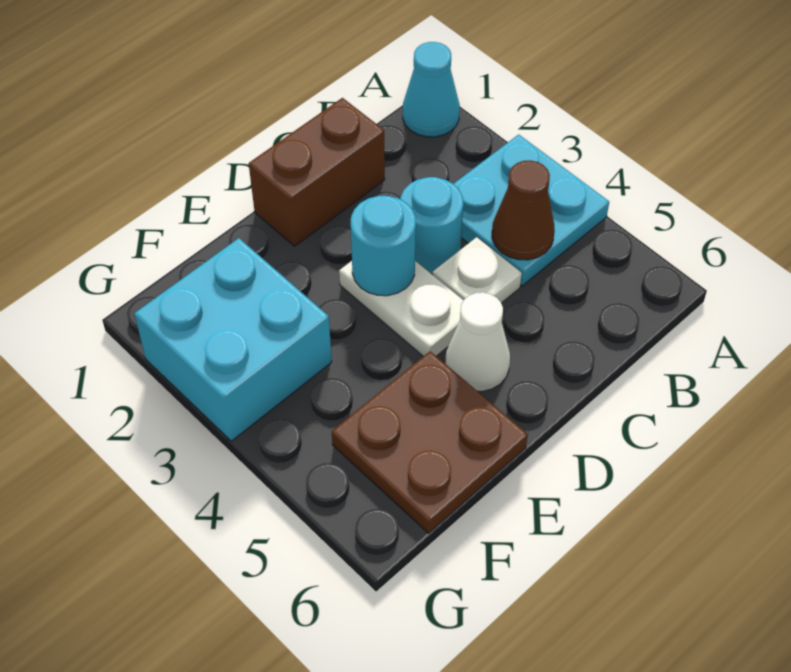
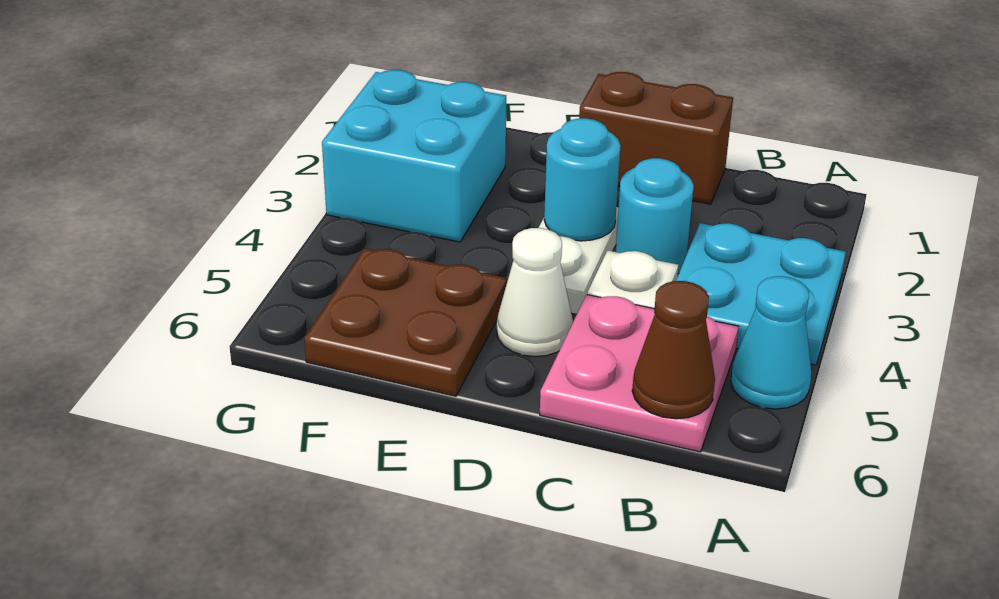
cyan cone A1 level 1 -> cyan cone A5 level 1
brown cone B4 level 2 -> brown cone B6 level 2
none -> pink plate B5:C6 level 1

